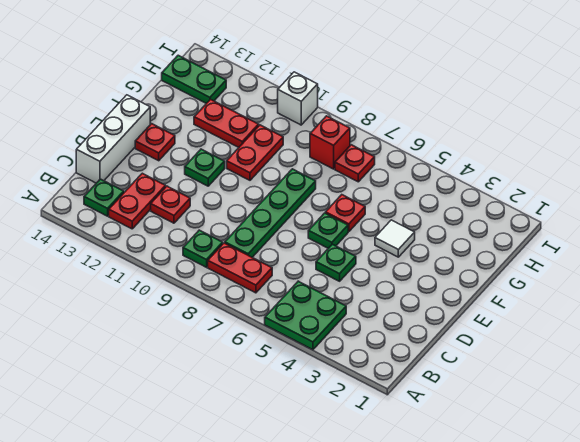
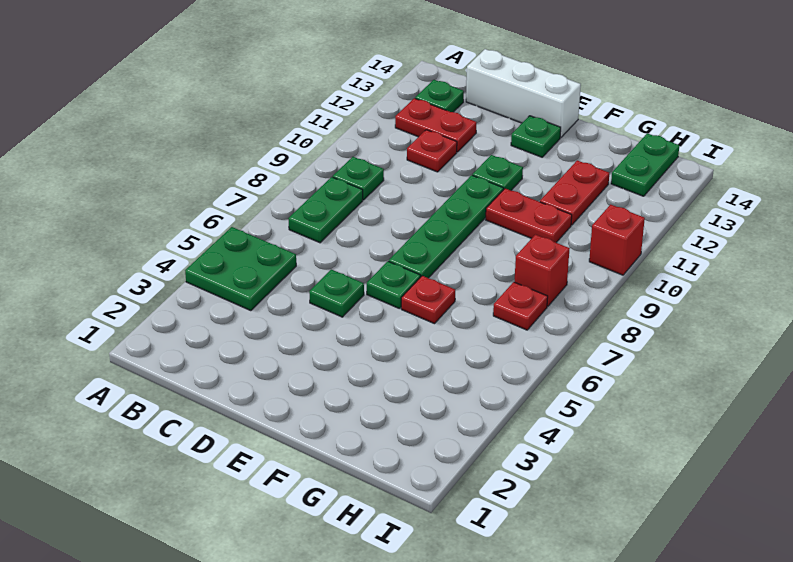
red plate B7:B8 level 1 -> green plate B7:B8 level 1
green plate C8:F8 level 1 -> green plate E7:E10 level 1
red plate E13 level 1 -> green plate E13 level 1
white tile F4 level 1 -> none
white brick I10 level 1 -> red brick I10 level 1

